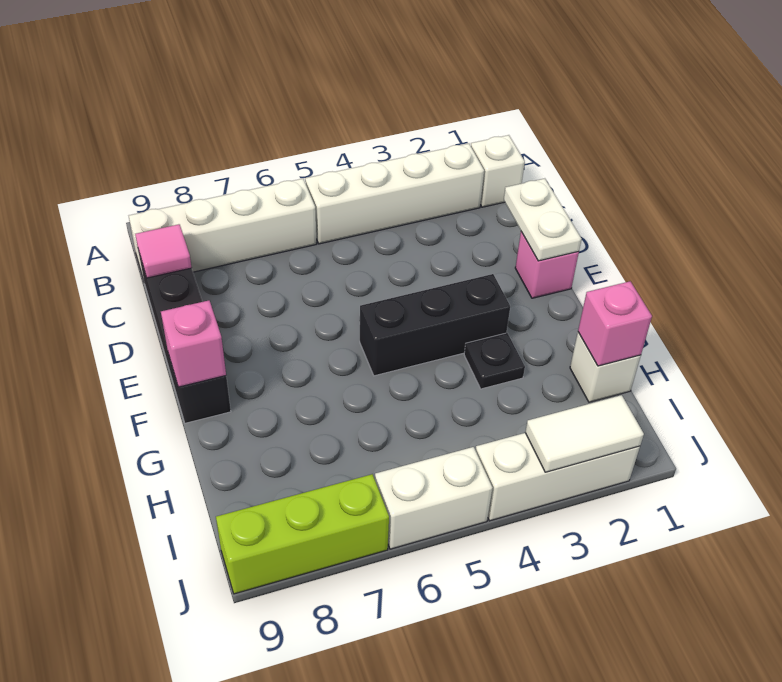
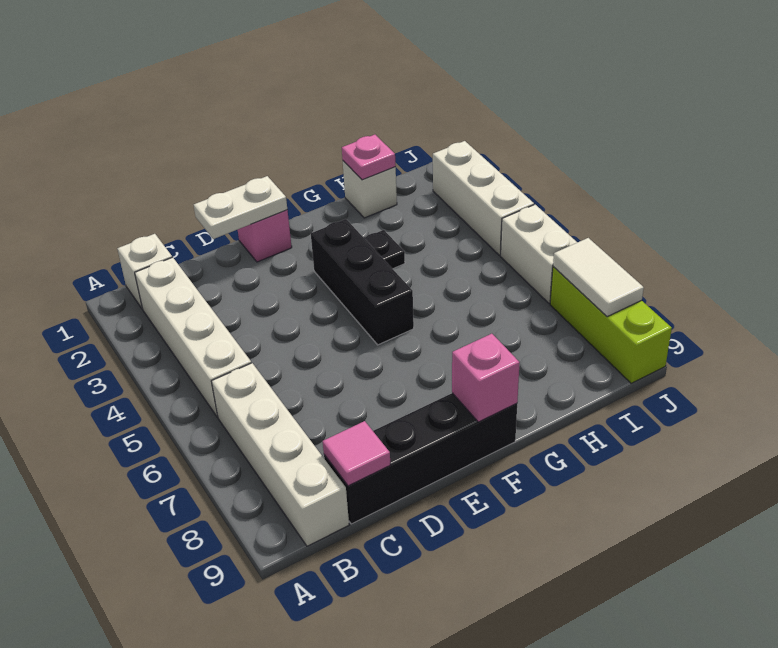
pink brick H1 level 2 -> pink plate H1 level 2
white tile J2:J3 level 2 -> white tile J7:J8 level 2

